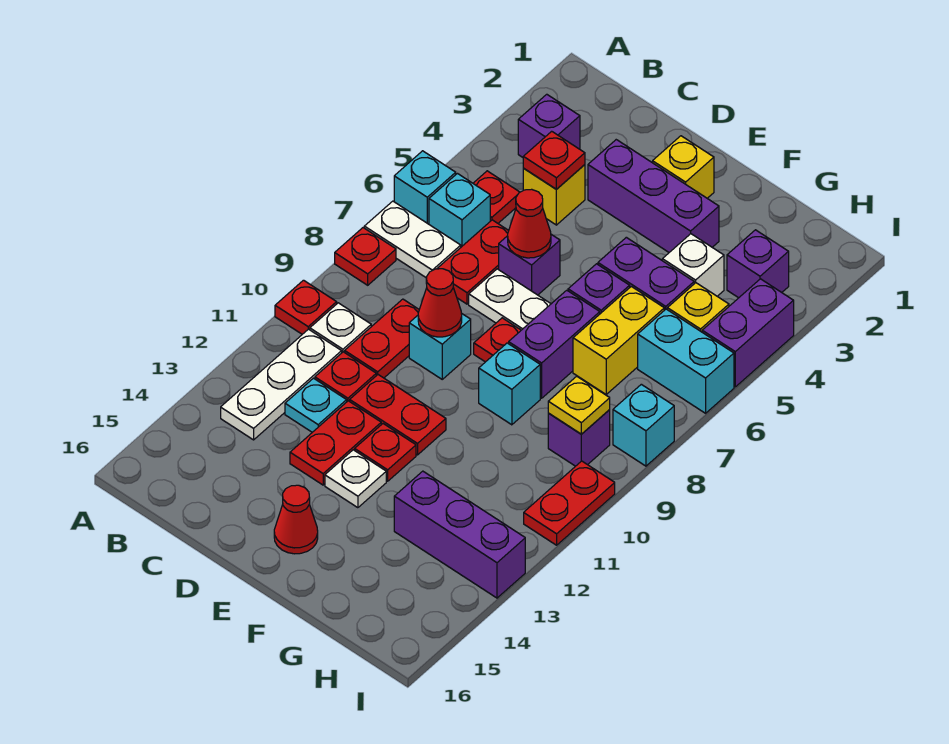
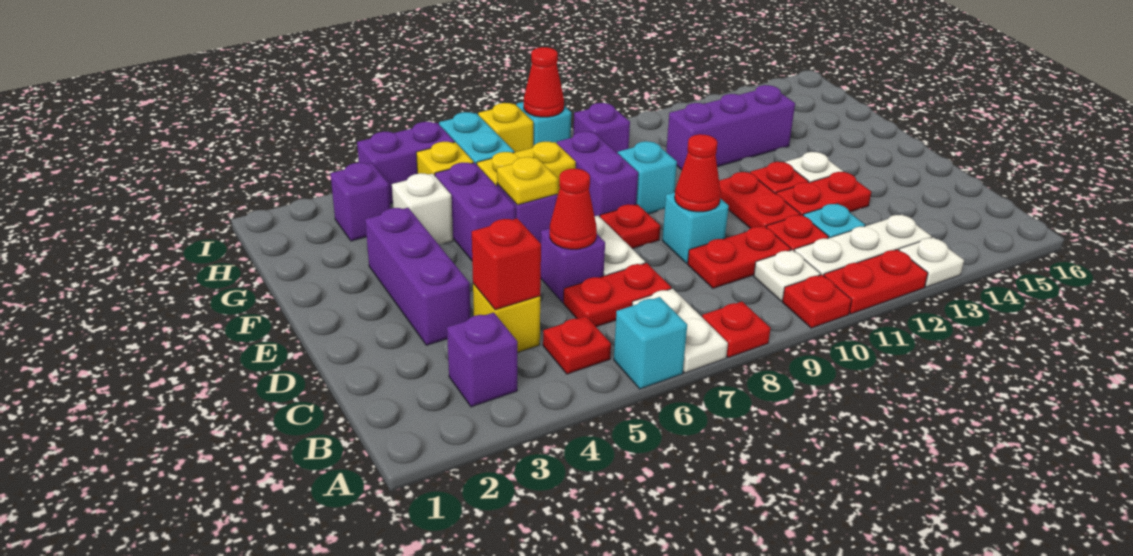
none -> white plate A13 level 1
cyan brick B6 level 1 -> none
red plate C4 level 2 -> red brick C4 level 2
yellow brick E2 level 1 -> yellow brick I7 level 1
red cone E15 level 1 -> red cone I8 level 2
purple brick F7:F8 level 1 -> purple brick F8:G8 level 1
purple brick G13:I13 level 1 -> purple brick G11:G13 level 1
yellow plate H9 level 2 -> yellow plate F6 level 2
red plate I10:I11 level 1 -> red plate A11:A12 level 1

